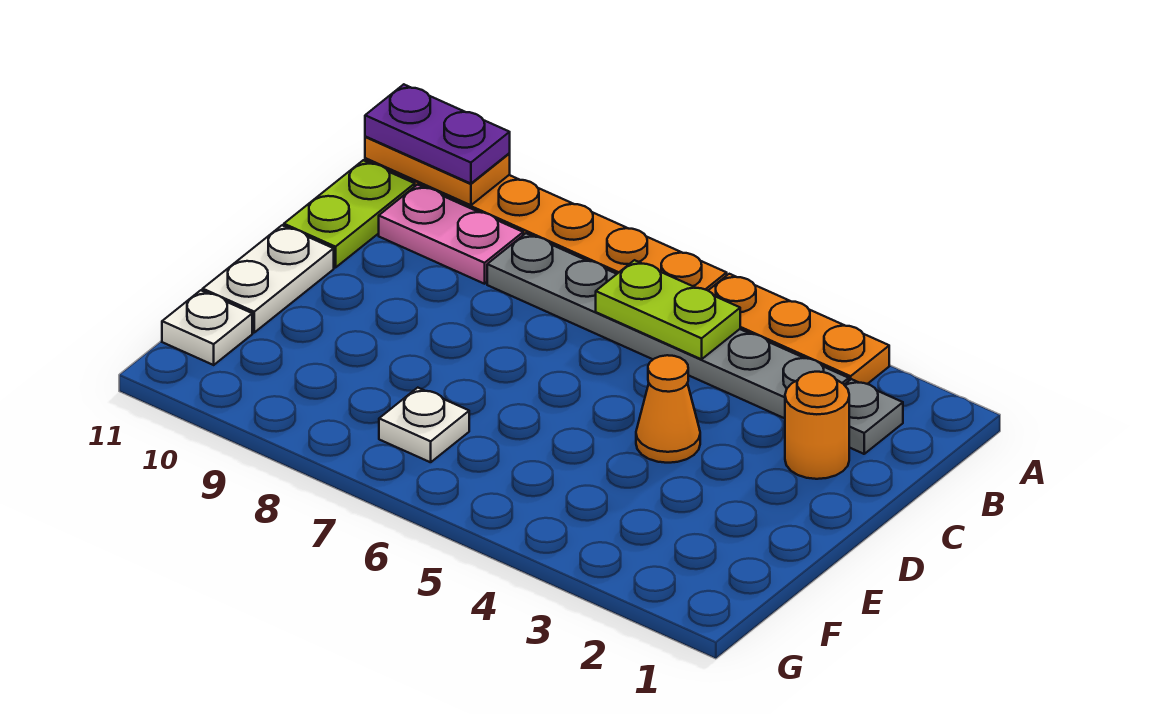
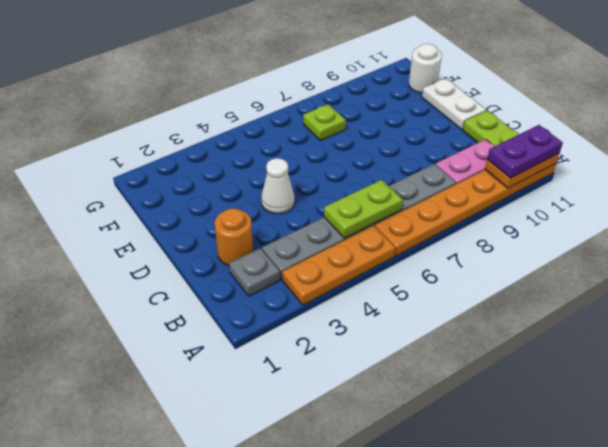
orange cone D4 level 1 -> white cone D4 level 1
white plate F7 level 1 -> lime plate F7 level 1
white plate F11 level 1 -> white round brick F11 level 1

